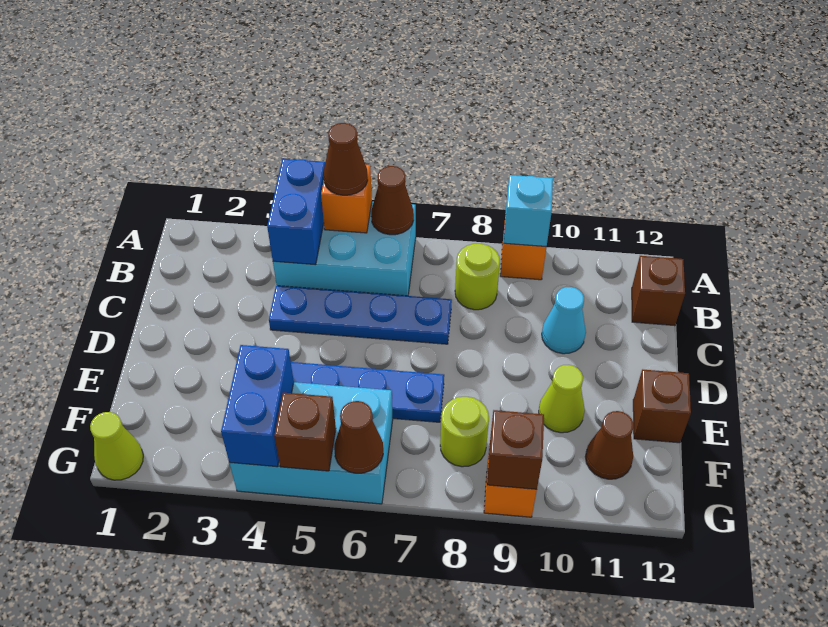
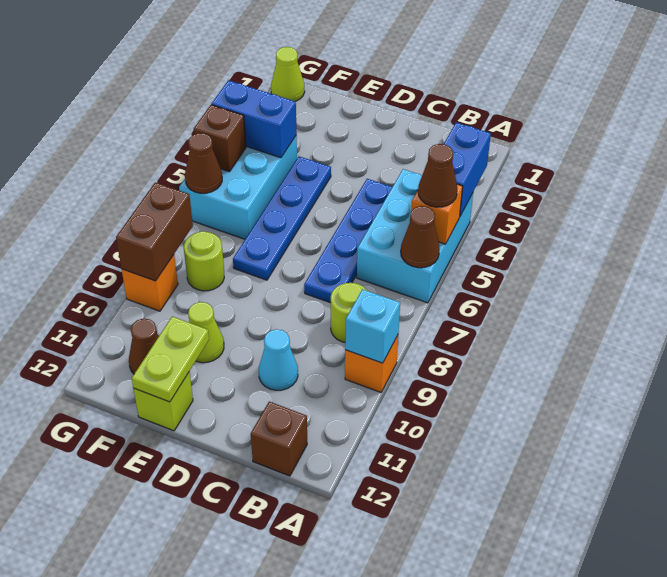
blue brick A4:B4 level 2 -> blue brick A3:A4 level 2
none -> lime plate E11:E12 level 2
brown brick E12 level 1 -> lime brick E12 level 1
brown brick G9 level 2 -> brown brick G8:G9 level 2

